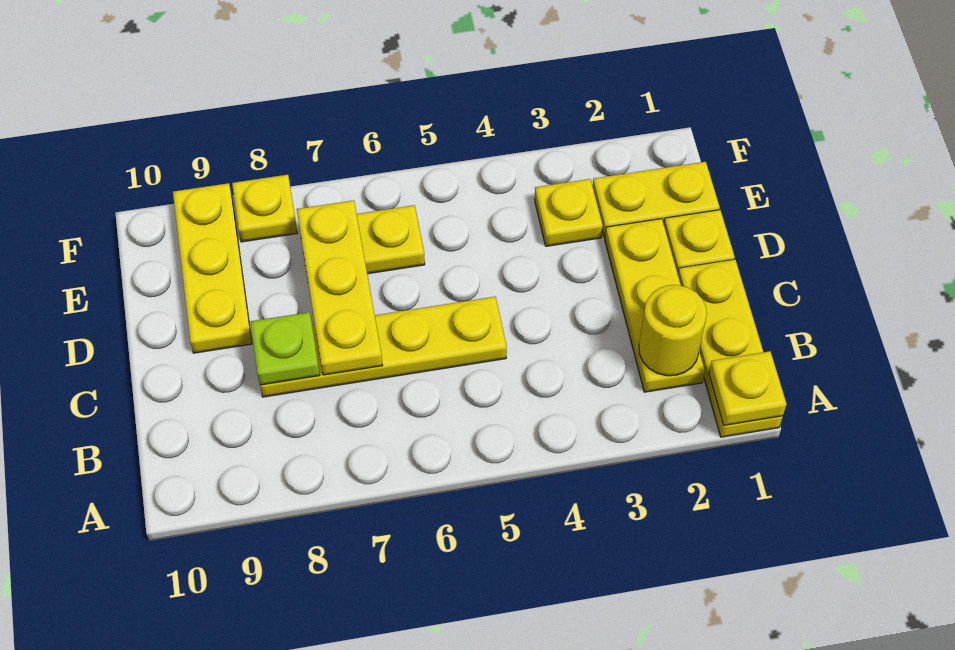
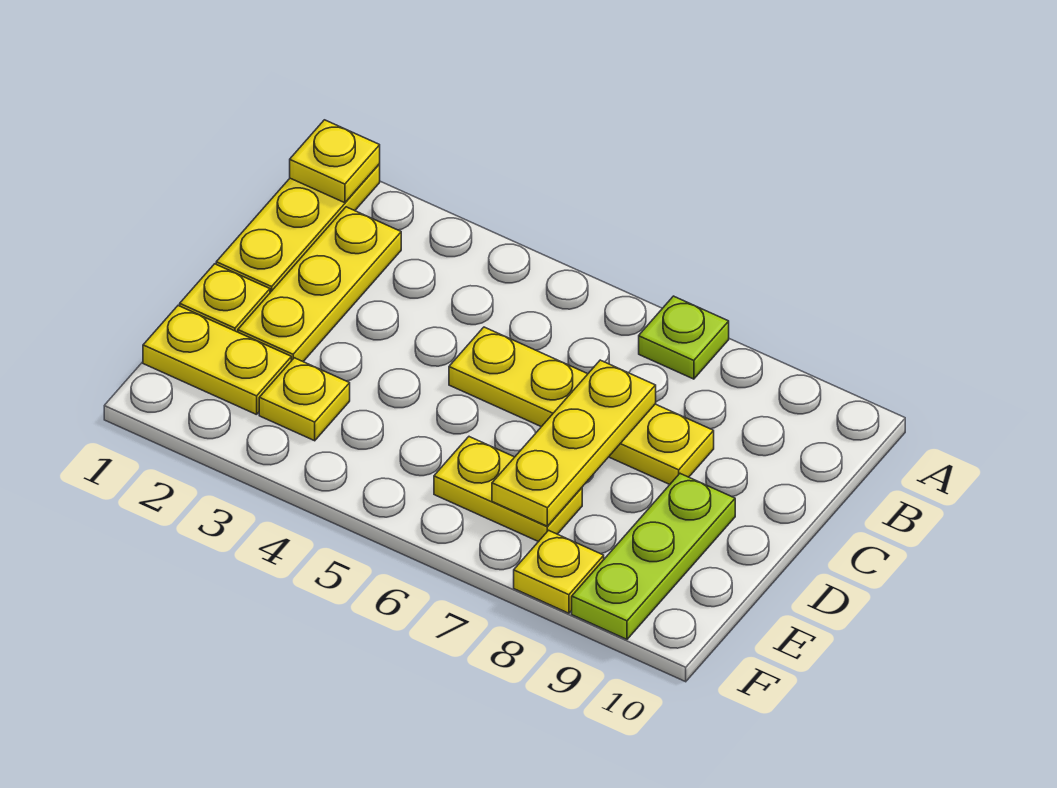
yellow round brick B2 level 2 -> none
lime plate C8 level 2 -> lime plate A7 level 1
yellow plate D9:F9 level 1 -> lime plate D9:F9 level 1

